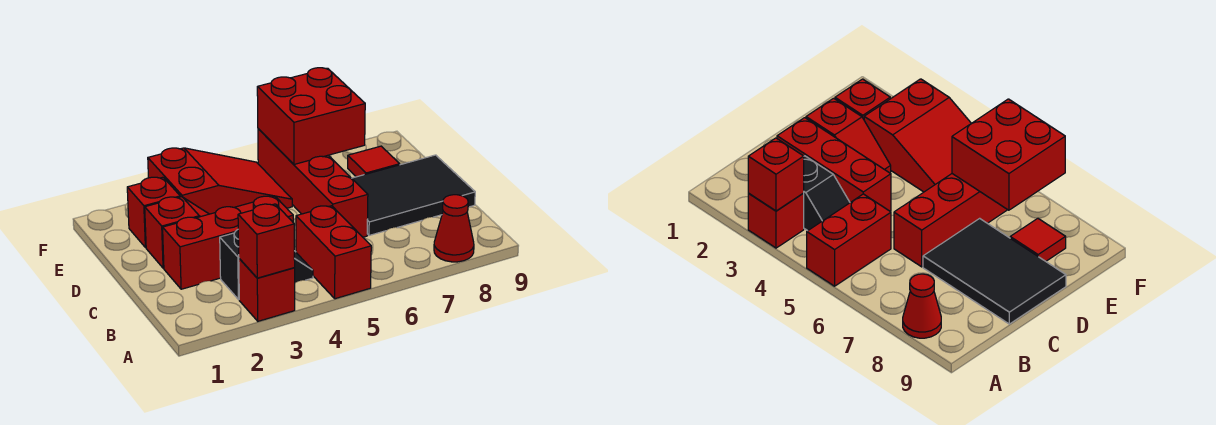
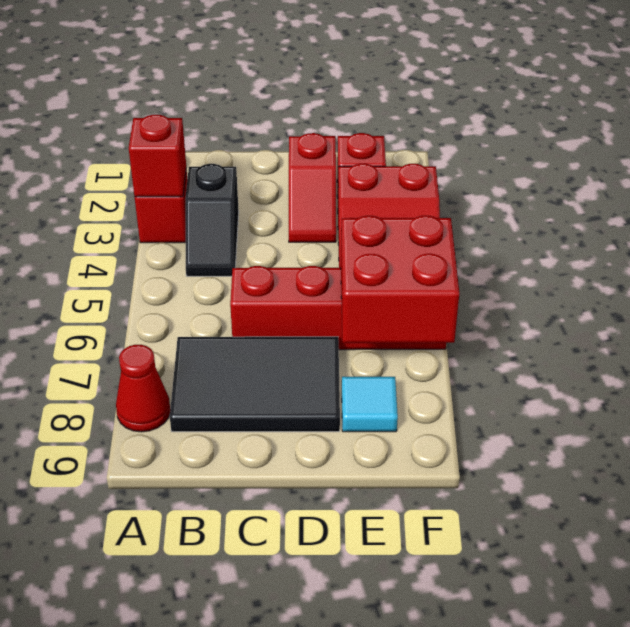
red brick A5:B5 level 1 -> none
red brick C2:C4 level 1 -> none
black tile C7:D9 level 1 -> black tile B7:D8 level 1
red tile E8 level 1 -> cyan tile E8 level 1

